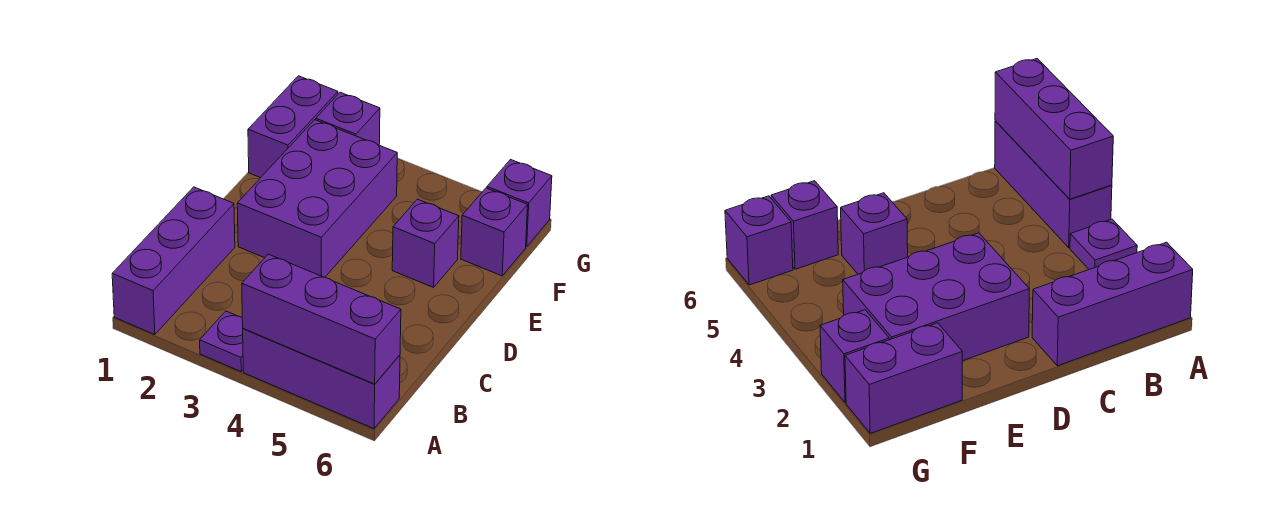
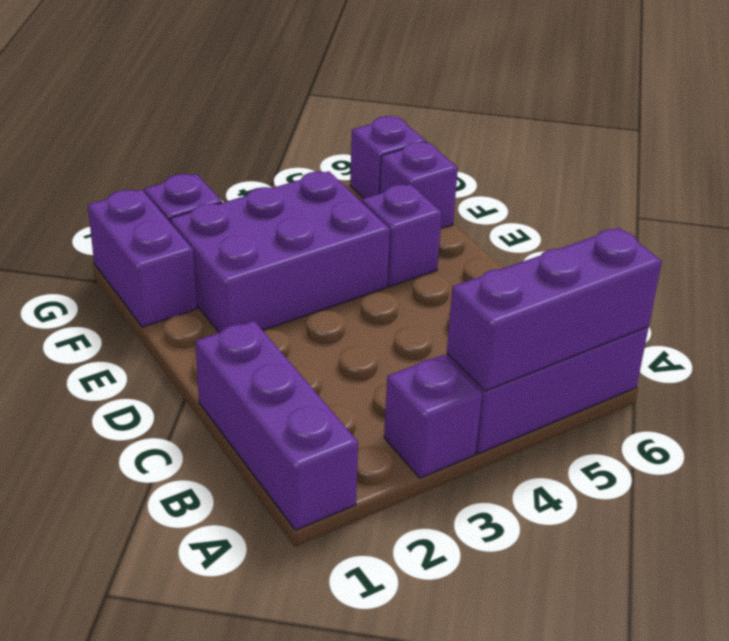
purple plate A3 level 1 -> purple brick A3 level 1
purple brick D2:F3 level 1 -> purple brick E2:F4 level 1

